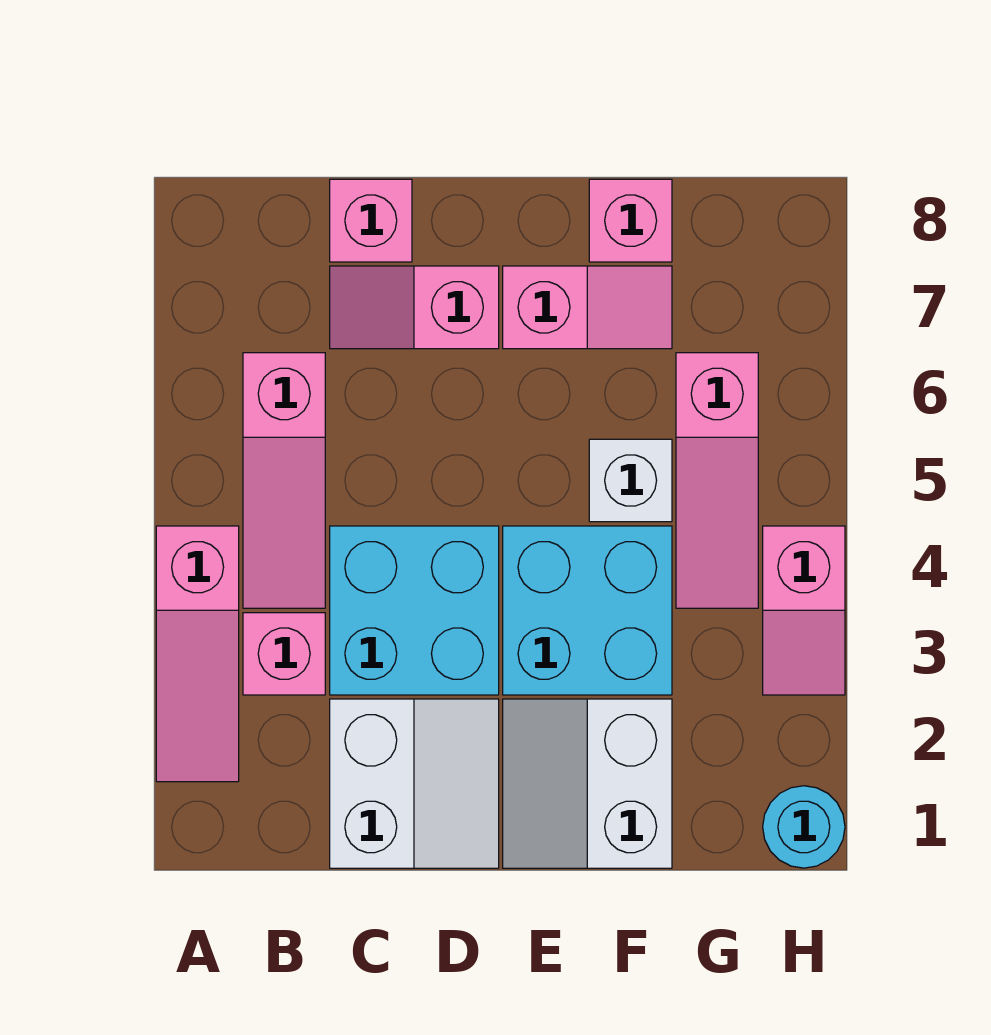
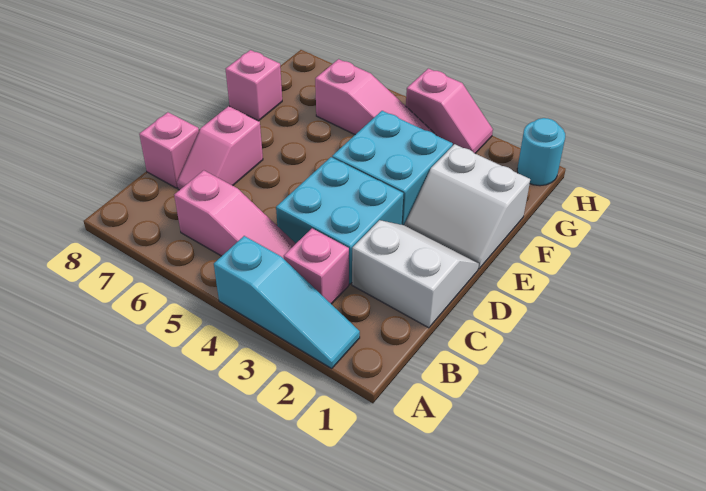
pink slope A2:A4 level 1 top 4 -> cyan slope A2:A4 level 1 top 4
pink slope E7:F7 level 1 top E -> none
white brick F5 level 1 -> none

